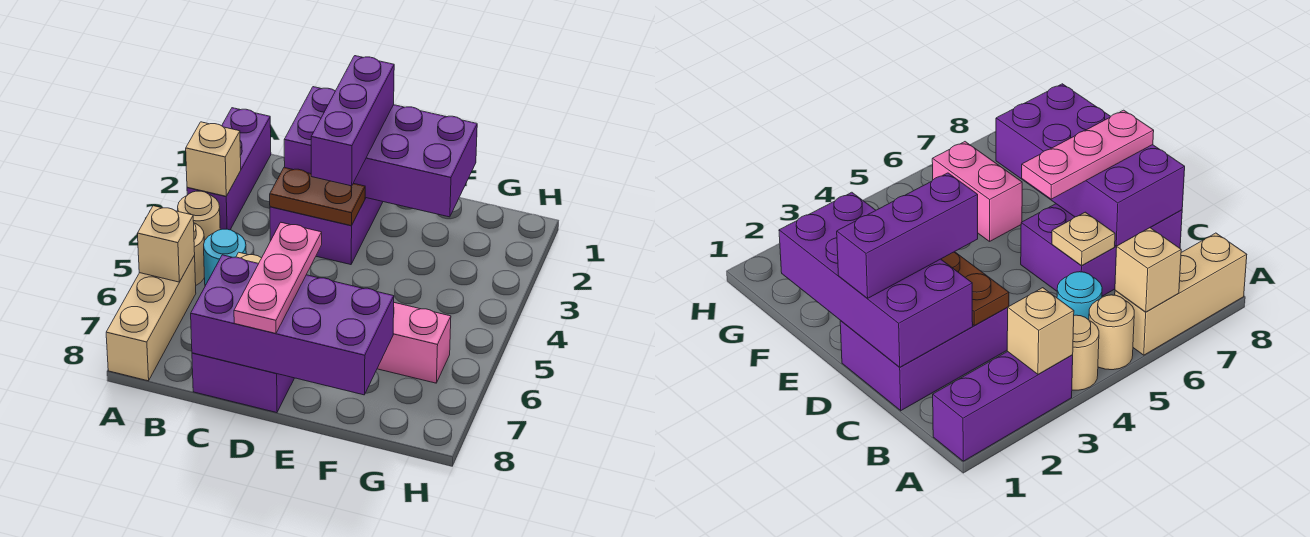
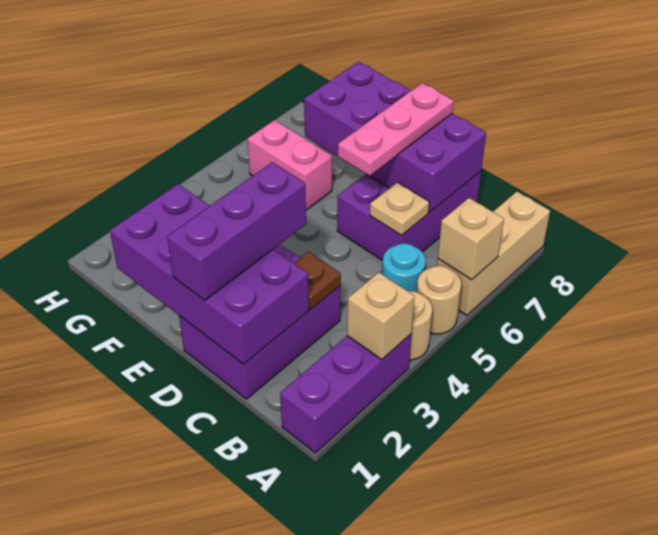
brown plate C3:D3 level 2 -> brown plate C3 level 2

